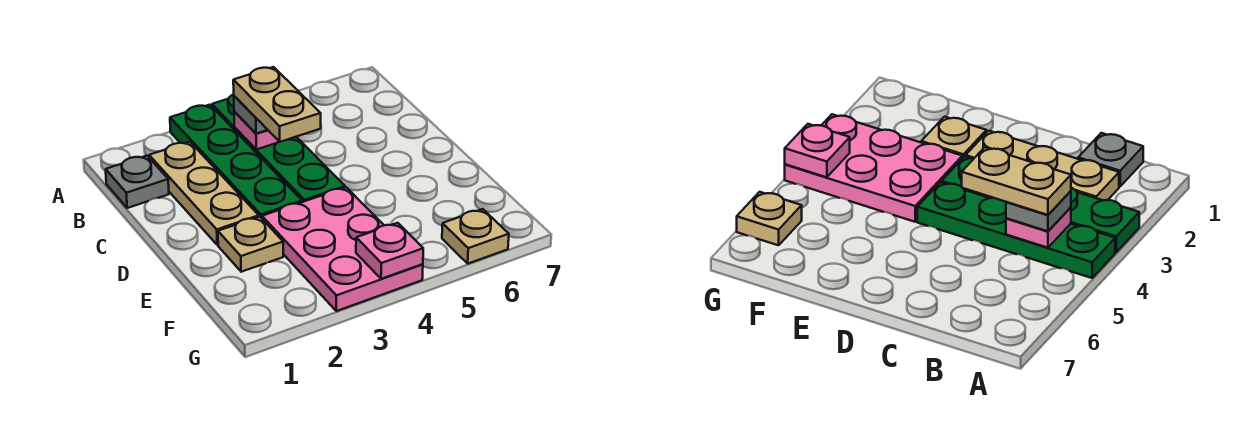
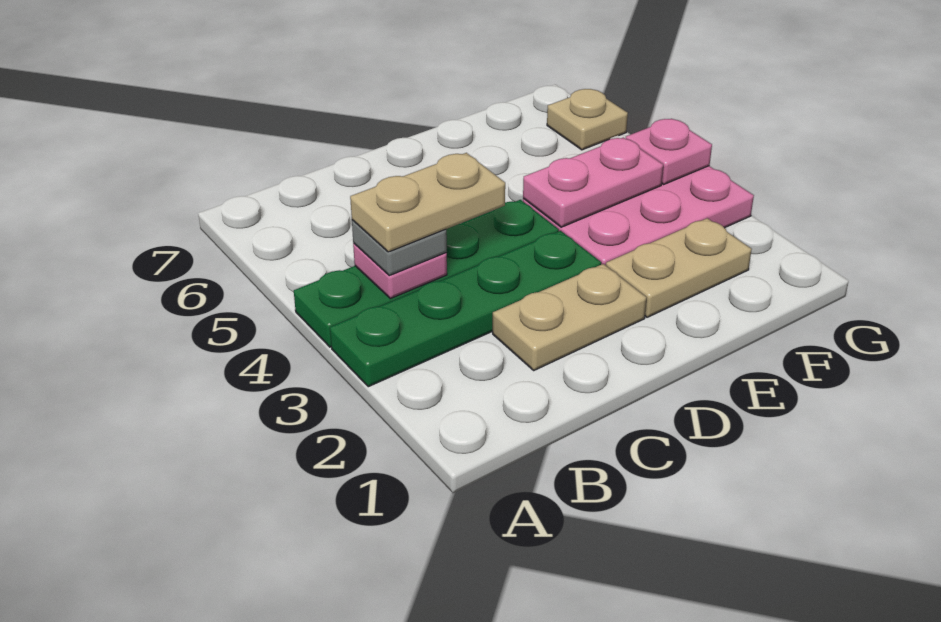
grey plate B1 level 1 -> none
tan plate B2:D2 level 1 -> tan plate C2:D2 level 1
tan plate E2 level 1 -> tan plate E2:F2 level 1
none -> pink plate E4:F4 level 2

